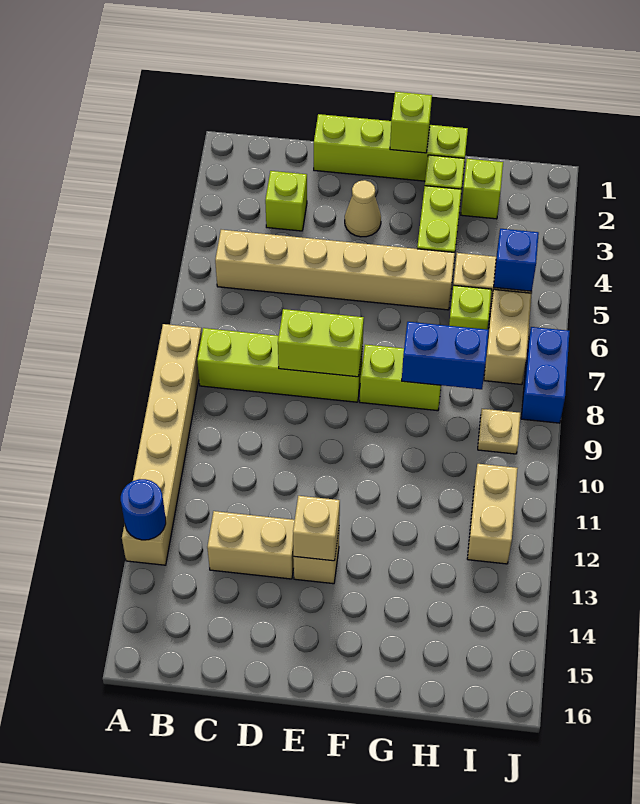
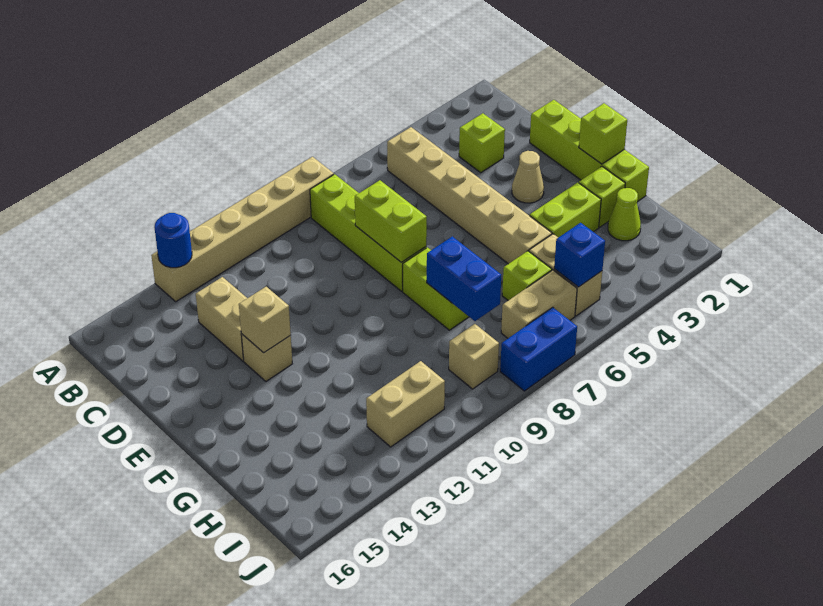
lime brick H2 level 1 -> lime cone H2 level 1
tan plate I9 level 1 -> tan brick I9 level 1

